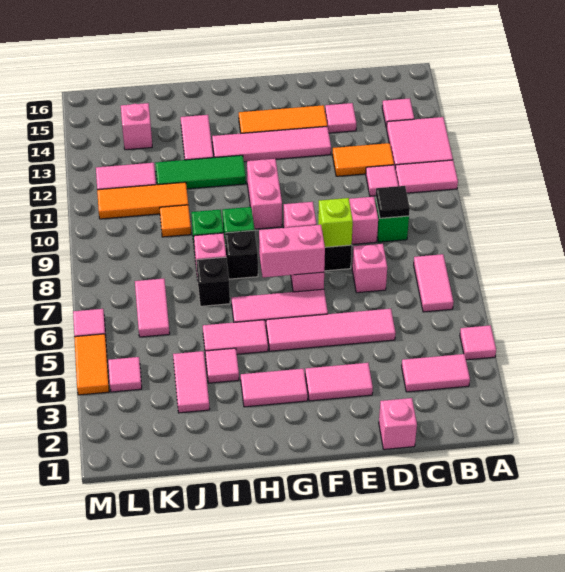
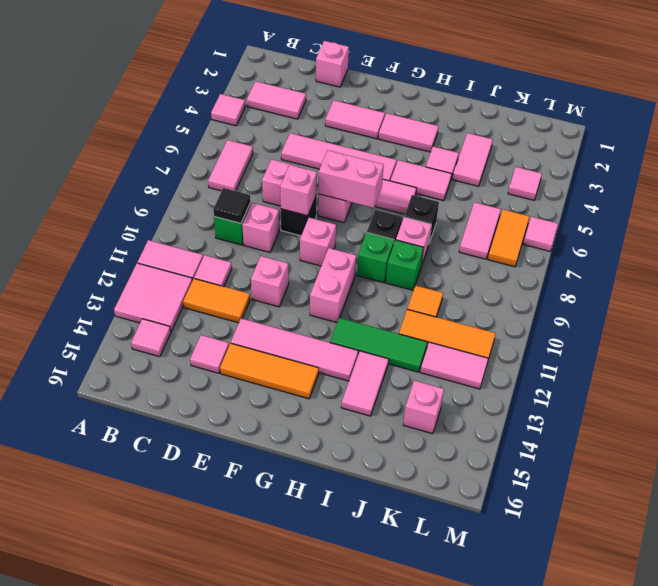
lime brick E8 level 2 -> pink brick E8 level 2
none -> pink brick E11 level 1
orange tile M4:M5 level 1 -> orange tile L6:L7 level 1

